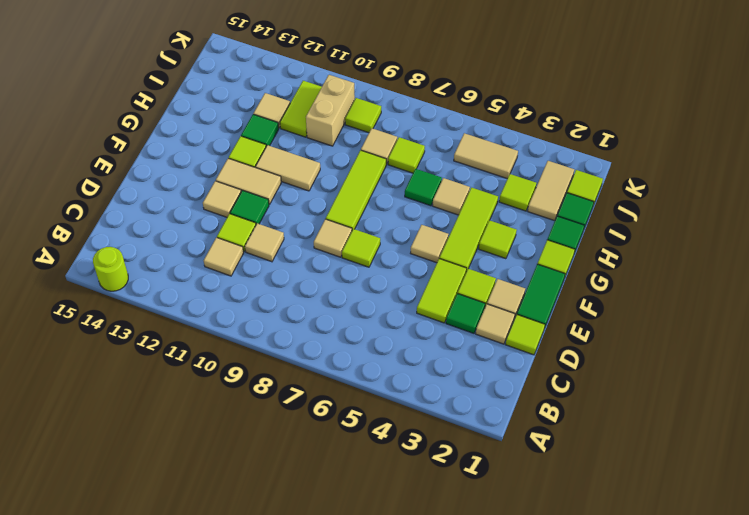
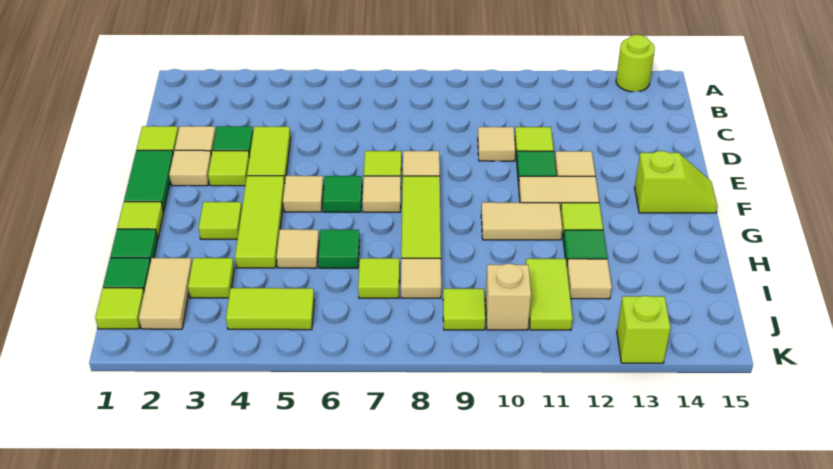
tan tile C11 level 1 -> tan tile F7 level 1
none -> green tile F6 level 1
none -> lime slope F14:F15 level 1 top 14
tan brick I10:J10 level 1 -> tan brick J10 level 1
tan tile J4:J5 level 1 -> lime tile J4:J5 level 1
none -> lime brick K13 level 1

